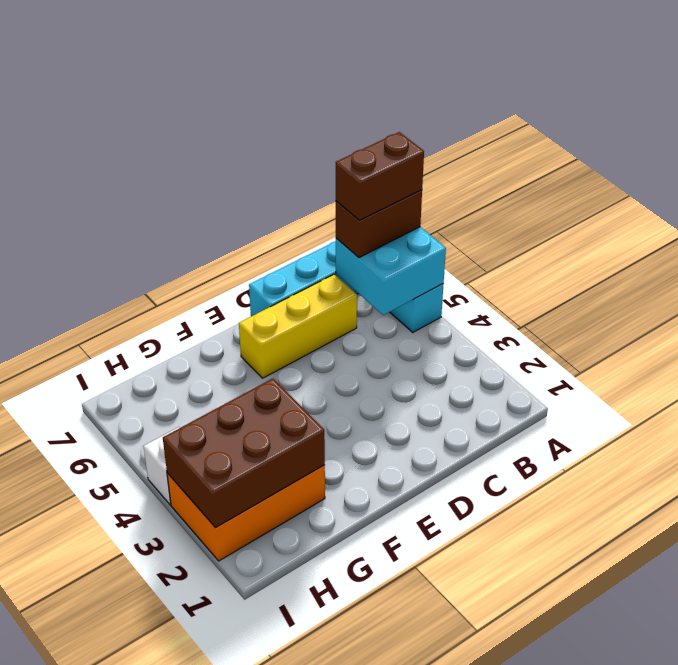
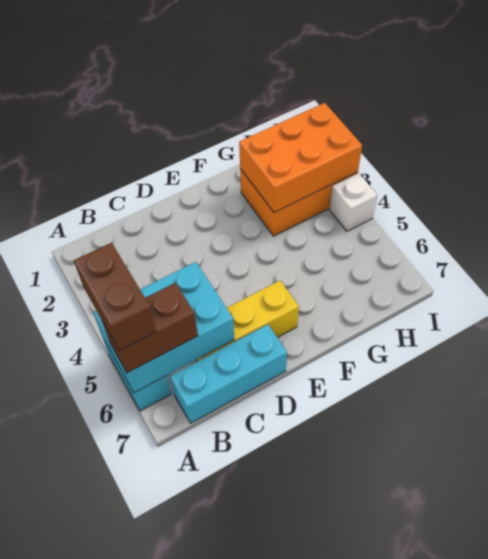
cyan brick A5:B6 level 2 -> cyan brick A5:C6 level 2
brown brick A6:B6 level 4 -> brown brick A5:A6 level 4
brown brick G2:I3 level 2 -> orange brick G2:I3 level 2

